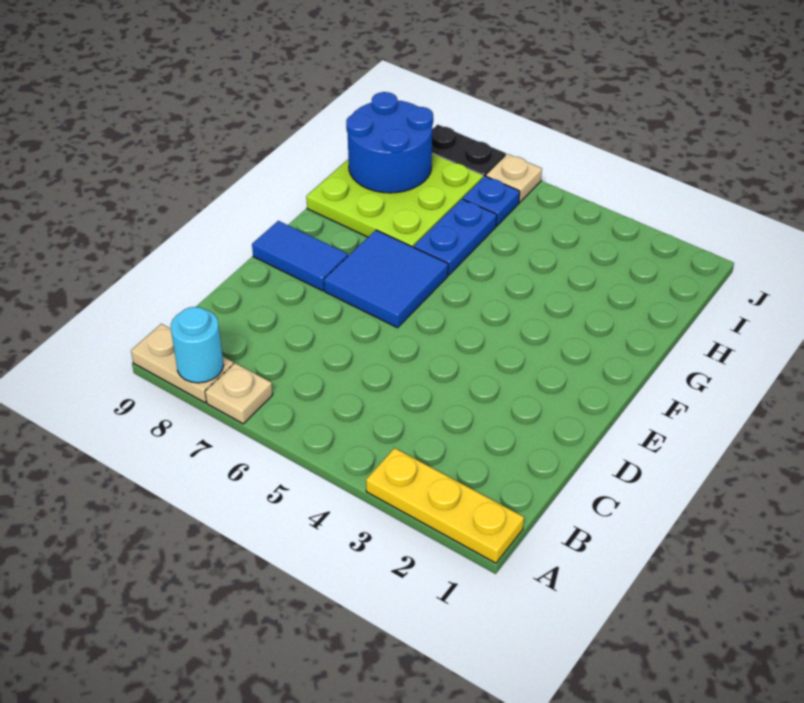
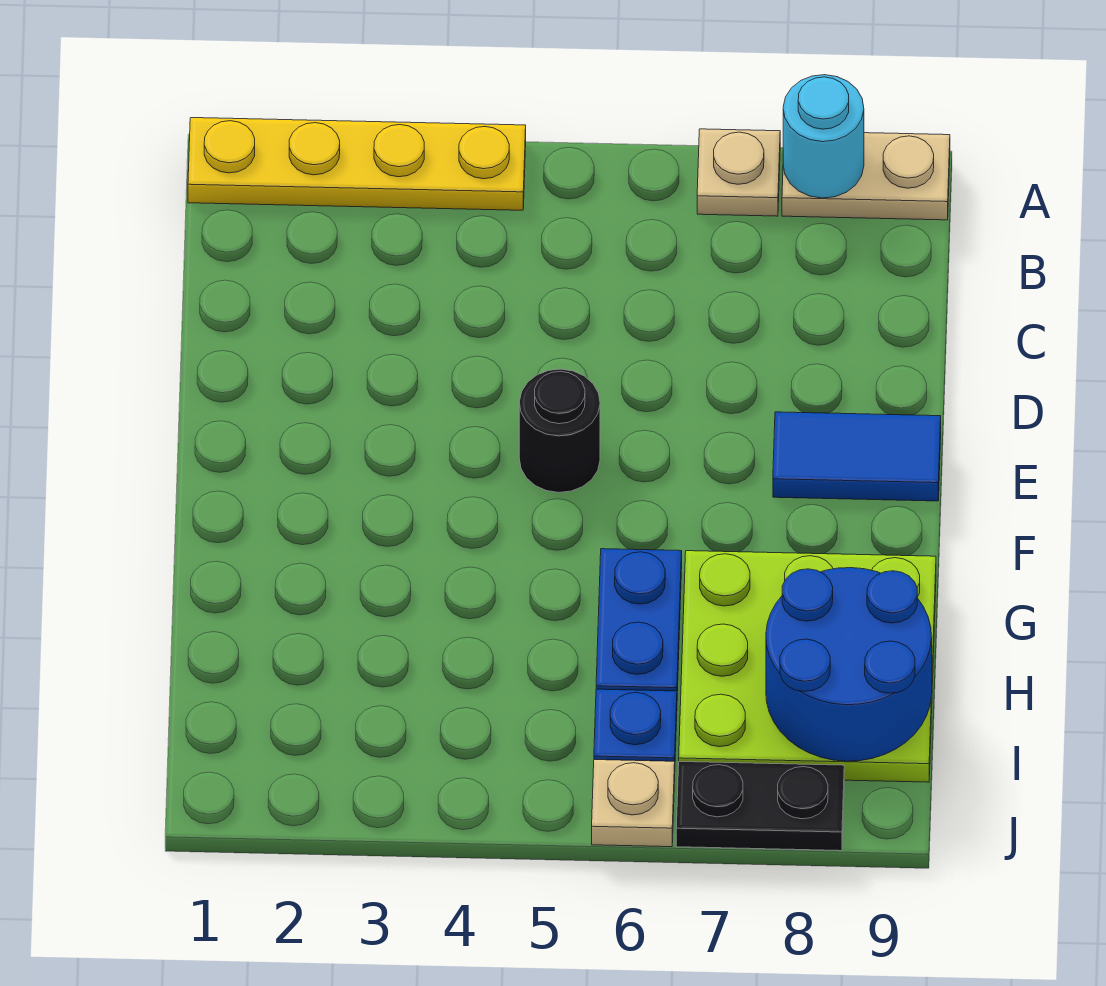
yellow plate A1:A3 level 1 -> yellow plate A1:A4 level 1
none -> black round brick E5 level 1
blue tile E6:F7 level 1 -> none

